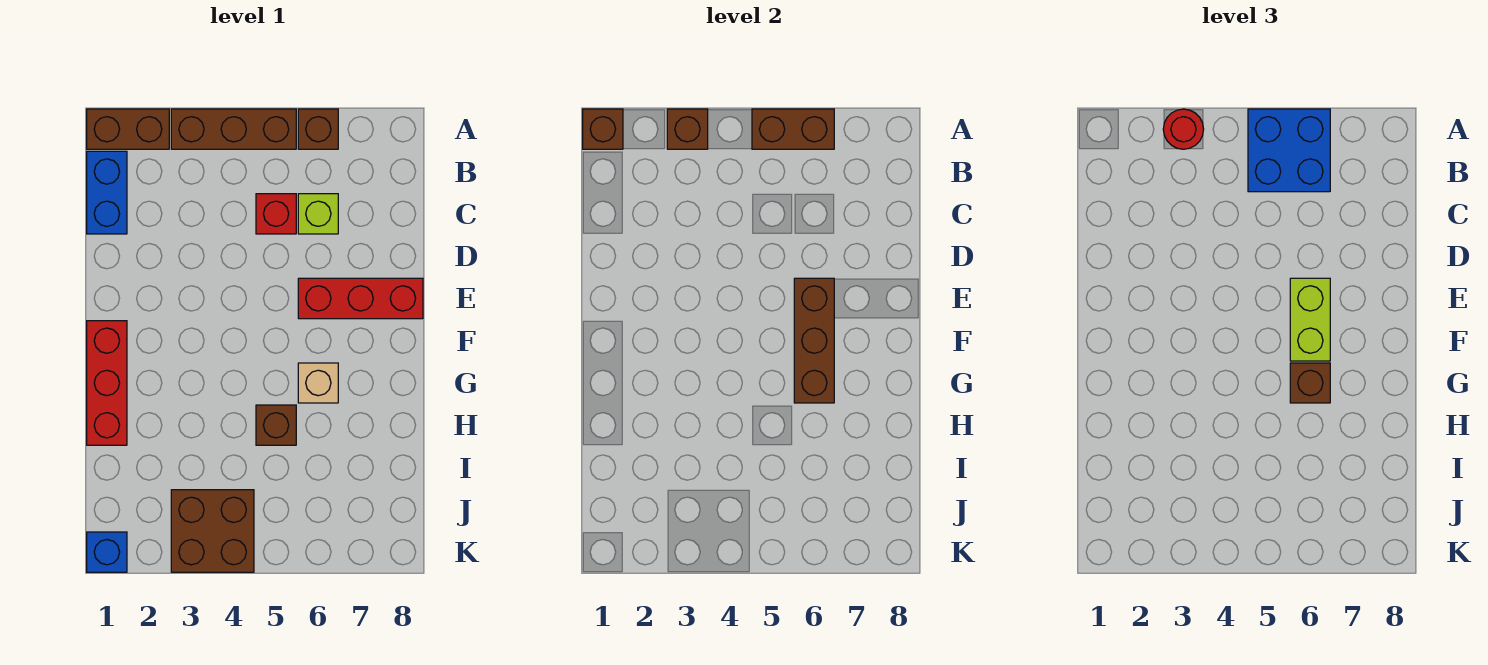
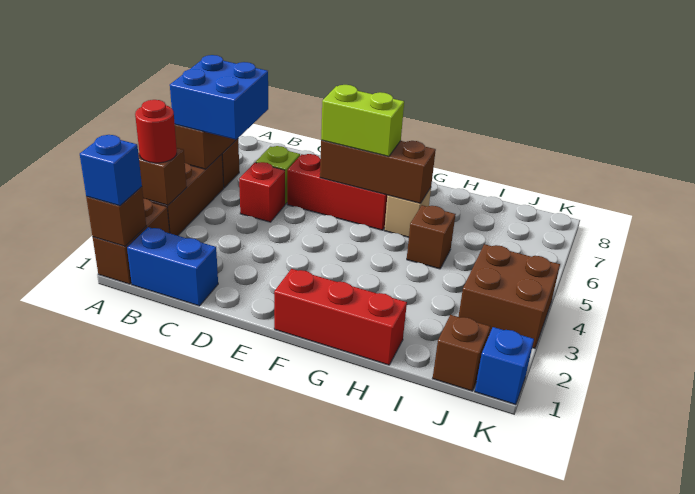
none -> blue brick A1 level 3
red brick E6:E8 level 1 -> red brick D6:F6 level 1
brown brick G6 level 3 -> brown brick J1 level 1

